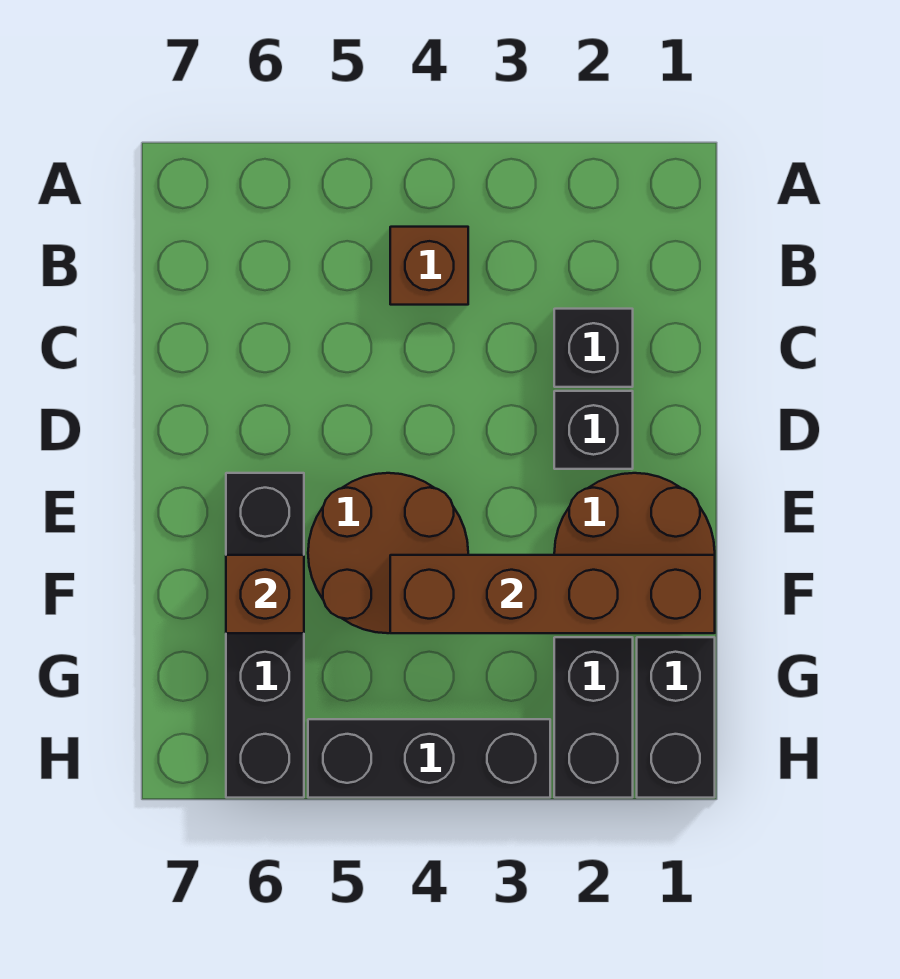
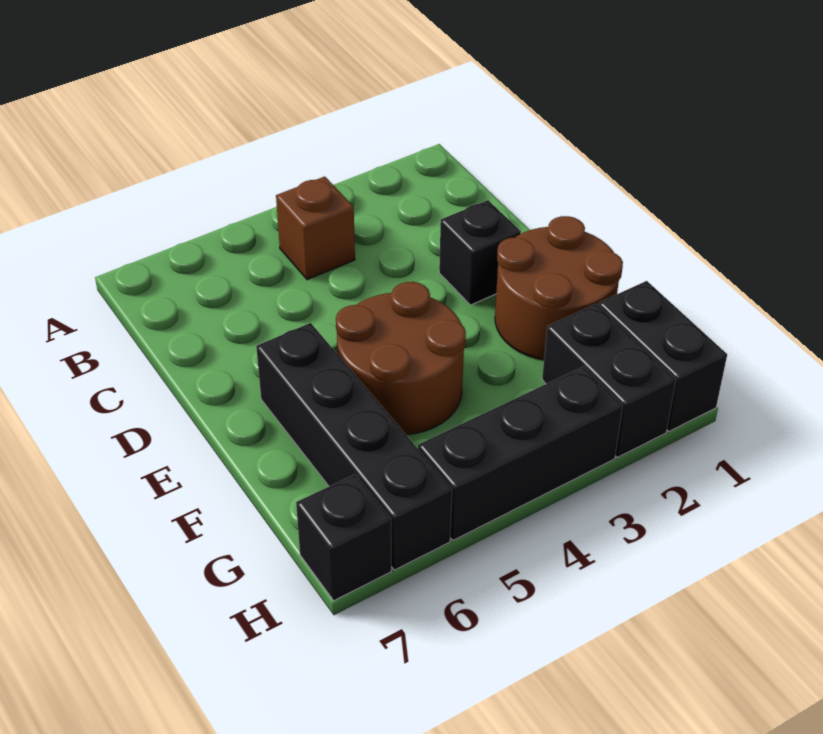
black brick C2 level 1 -> black brick H7 level 1
brown brick F1:F4 level 2 -> none
brown brick F6 level 2 -> none

